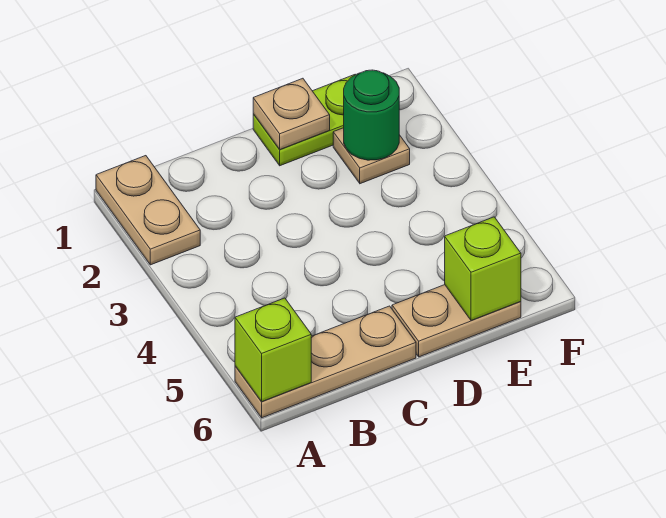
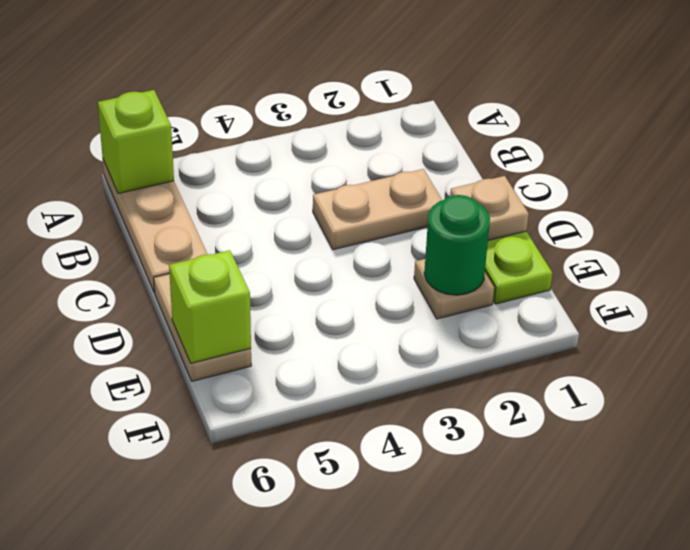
tan plate A1:A2 level 1 -> tan plate C2:C3 level 1

